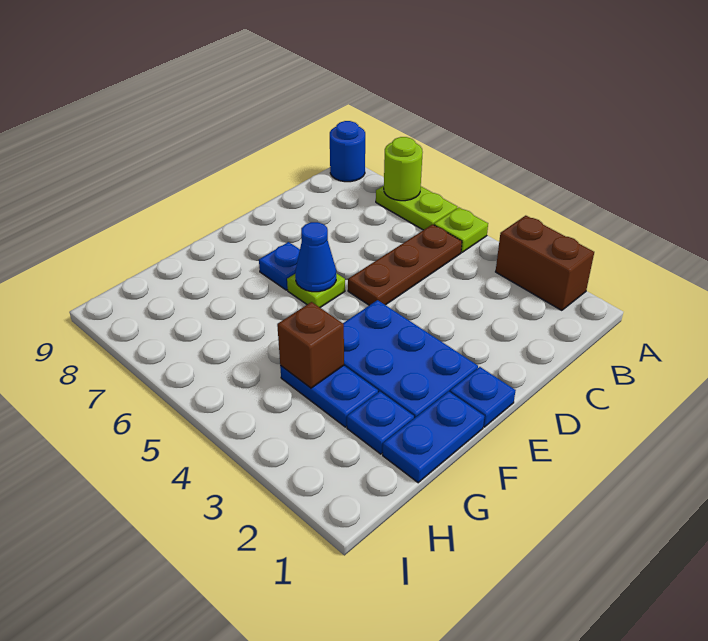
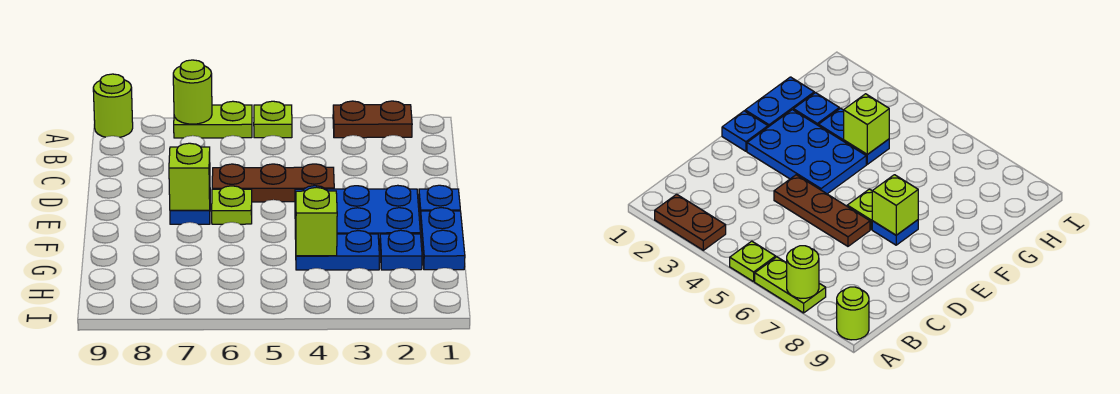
brown brick A2:A3 level 1 -> brown plate A2:A3 level 1
blue round brick A9 level 1 -> lime round brick A9 level 1
brown plate B5:D5 level 1 -> brown plate D4:D6 level 1
blue cone E6 level 2 -> none
none -> lime brick E7 level 2
brown brick G4 level 2 -> lime brick G4 level 2

